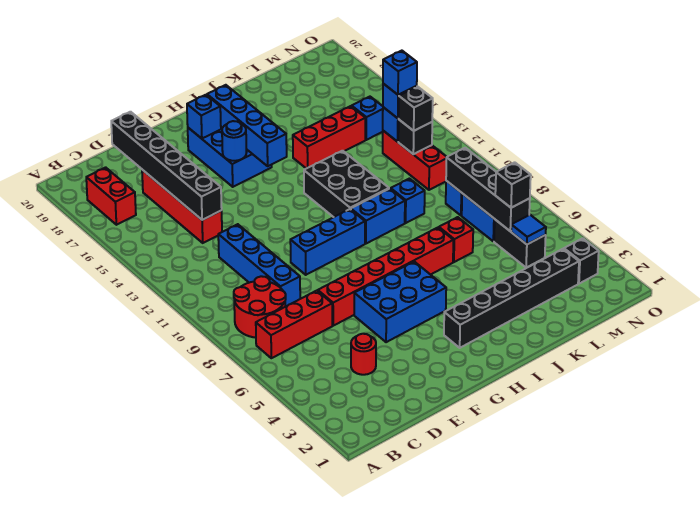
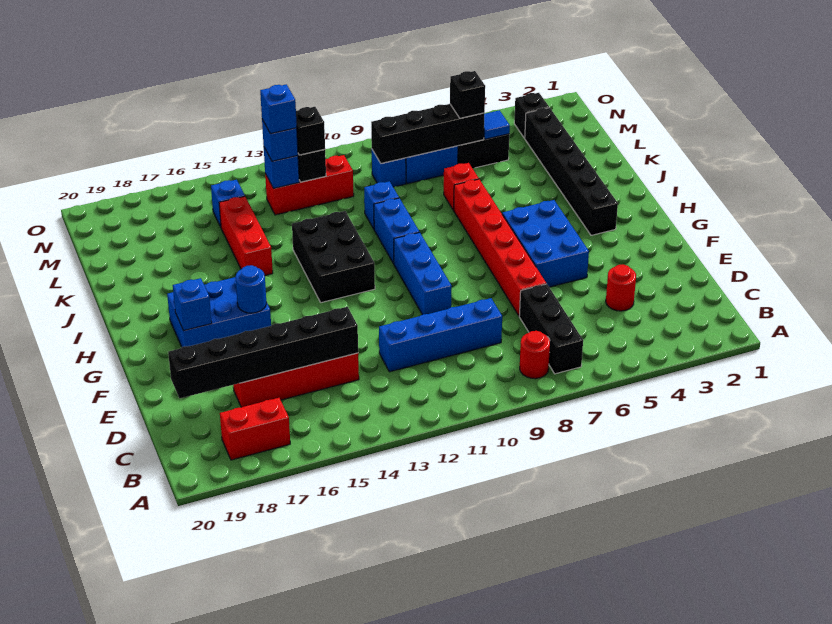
red brick B7:D7 level 1 -> black brick B7:D7 level 1
red round brick B8:C9 level 1 -> red round brick B8 level 1
blue brick H15:H18 level 2 -> none
black brick I11:J13 level 1 -> black brick H12:J13 level 1

